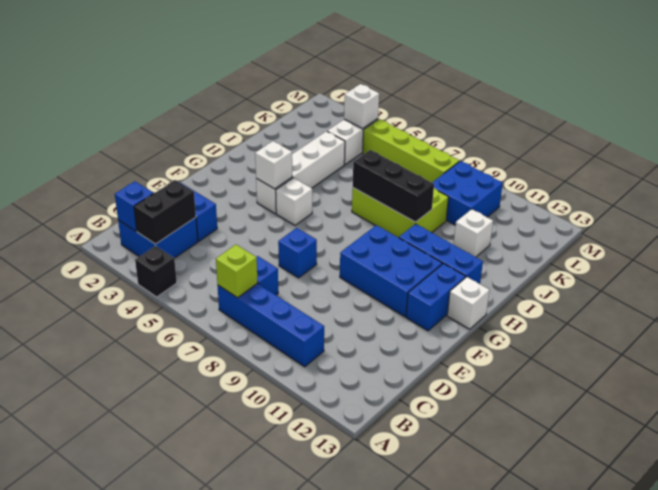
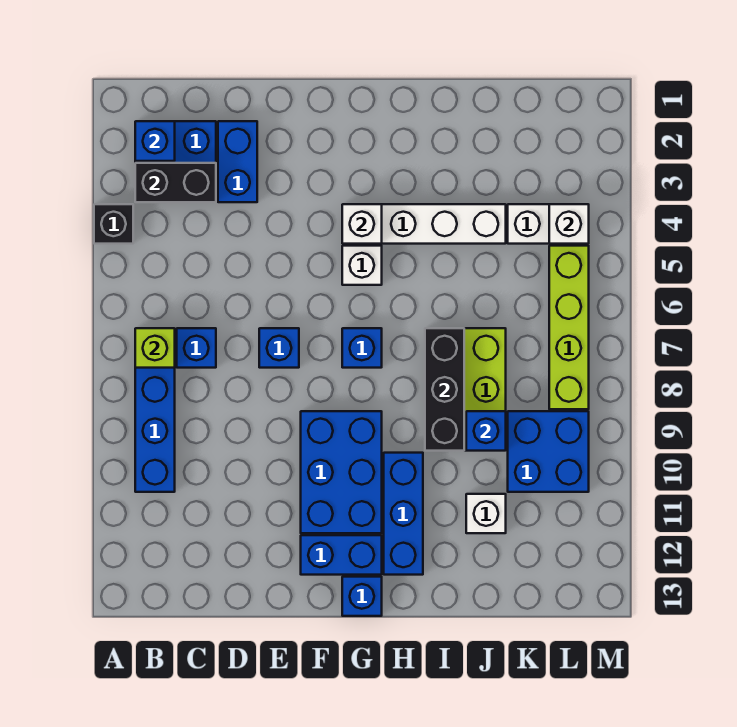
none -> blue brick G7 level 1
white brick G13 level 1 -> blue brick G13 level 1
none -> blue brick J9 level 2

